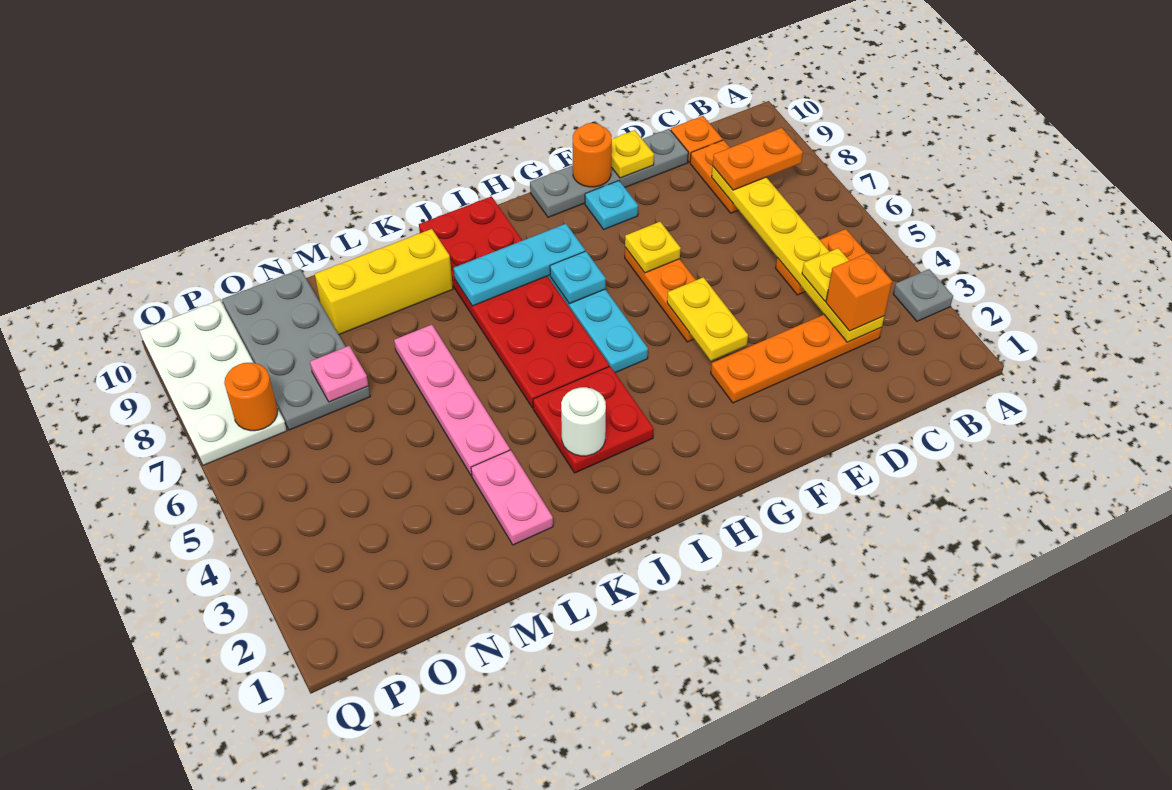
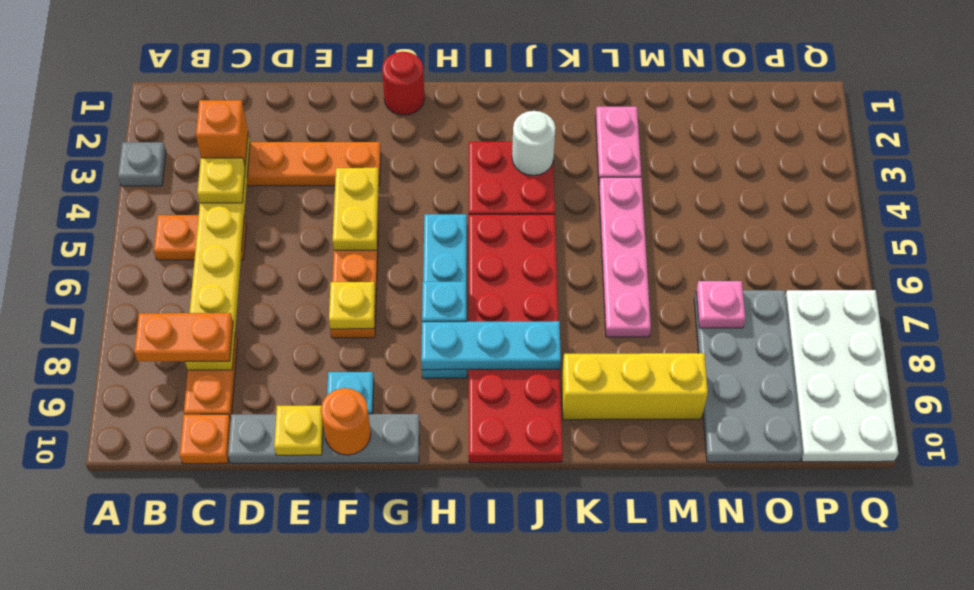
none -> red round brick G1 level 1
orange round brick P7 level 2 -> none

